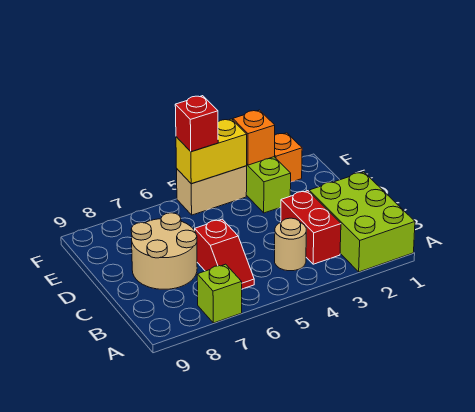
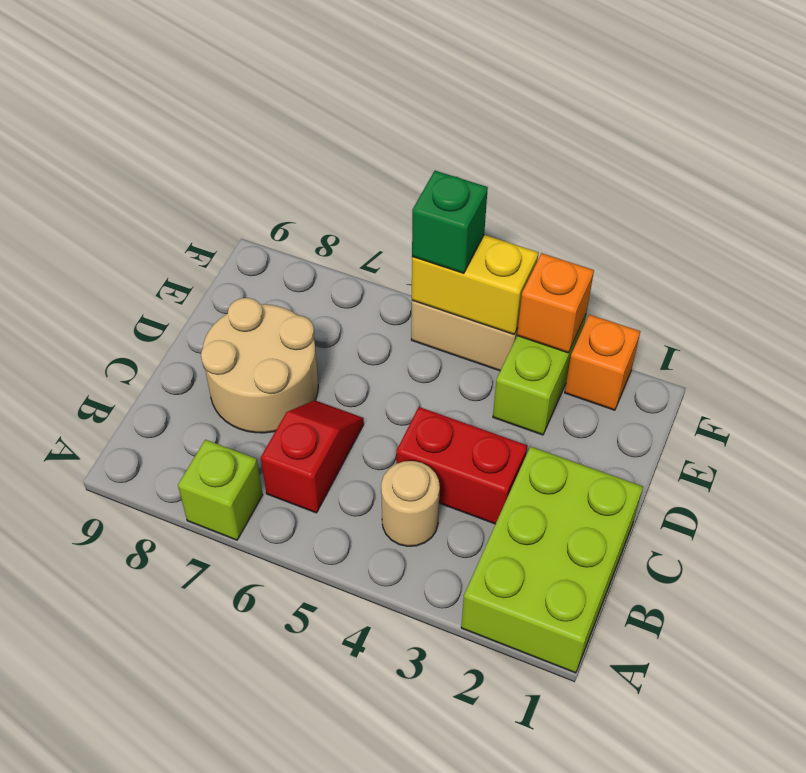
red brick B3:C3 level 1 -> red brick C3:C4 level 1
red slope B6:C6 level 1 top C -> red slope B6:C6 level 1 top B
red brick F5 level 3 -> green brick F5 level 3

